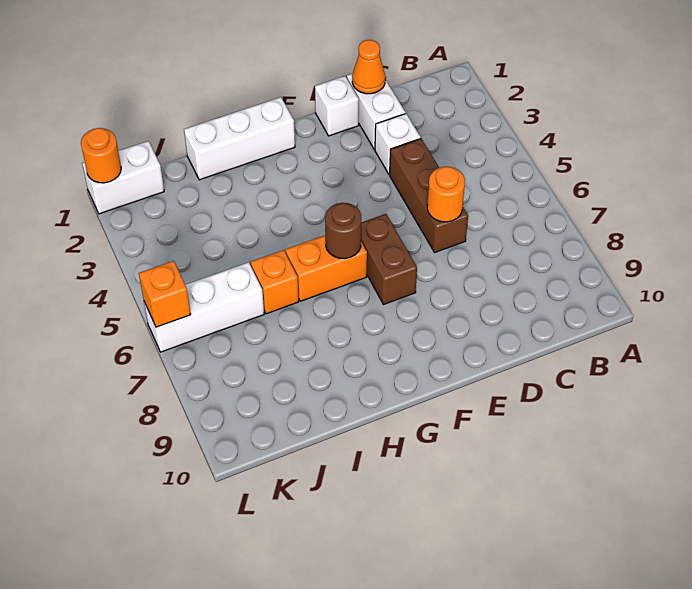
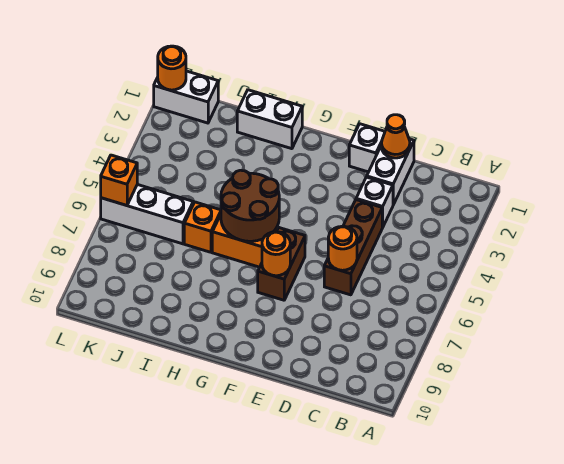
none -> orange round brick F7 level 2
white brick G1:I1 level 1 -> white brick H1:I1 level 1
brown round brick G6 level 2 -> brown round brick G5:H6 level 2

